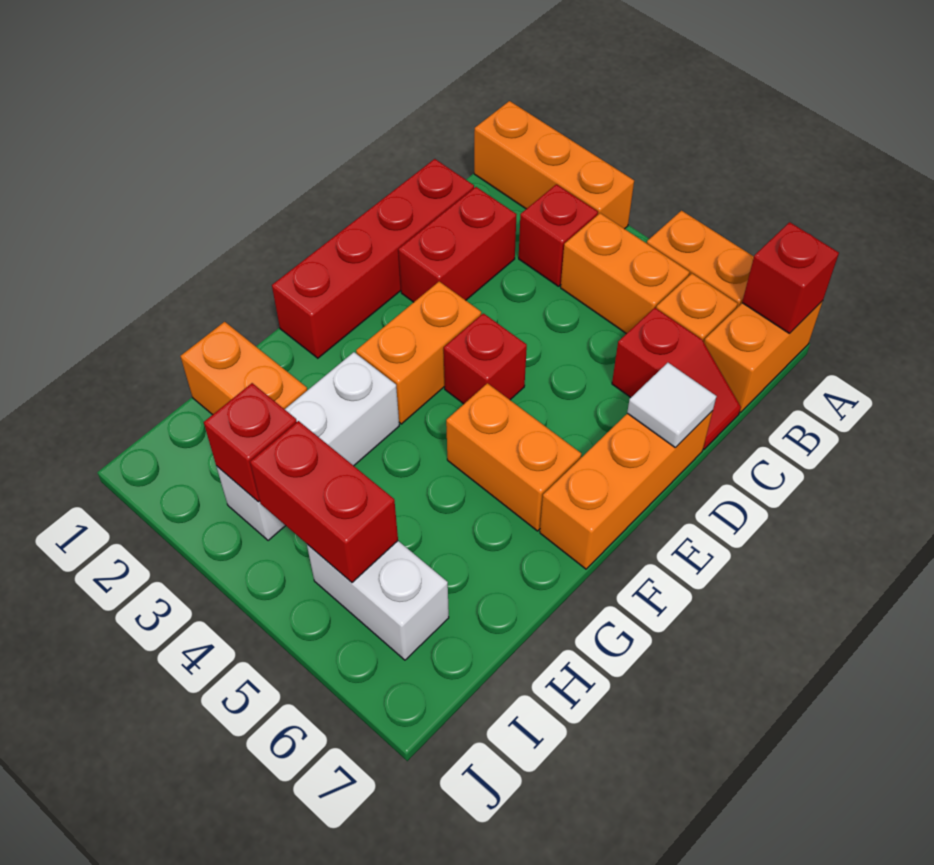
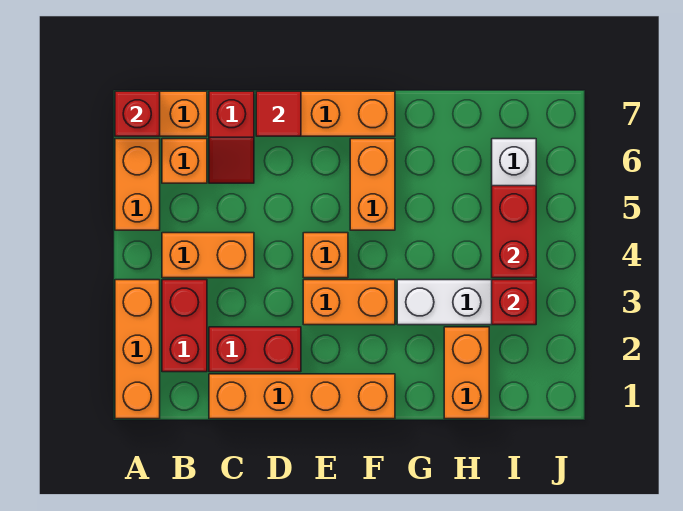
red brick B3 level 1 -> red brick B2:B3 level 1
orange brick B4:B5 level 1 -> orange brick B4:C4 level 1
red brick C1:F1 level 1 -> orange brick C1:F1 level 1
red slope C6:C7 level 1 top 6 -> red slope C6:C7 level 1 top 7
white tile D7 level 2 -> red tile D7 level 2
red brick E4 level 1 -> orange brick E4 level 1

